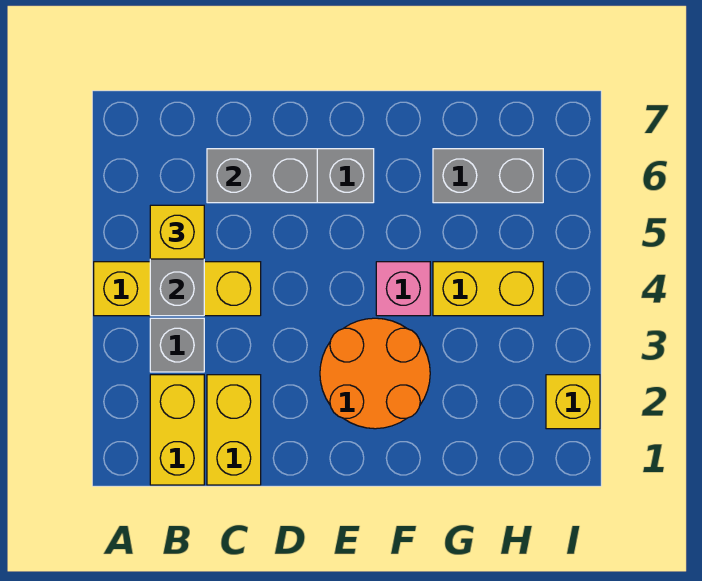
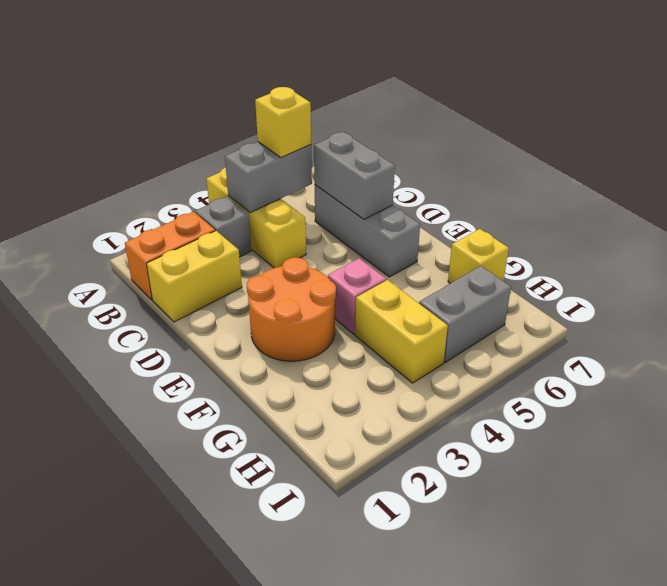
yellow brick B1:B2 level 1 -> orange brick B1:B2 level 1
grey brick G6:H6 level 1 -> grey brick H5:H6 level 1
yellow brick I2 level 1 -> yellow brick G7 level 1

